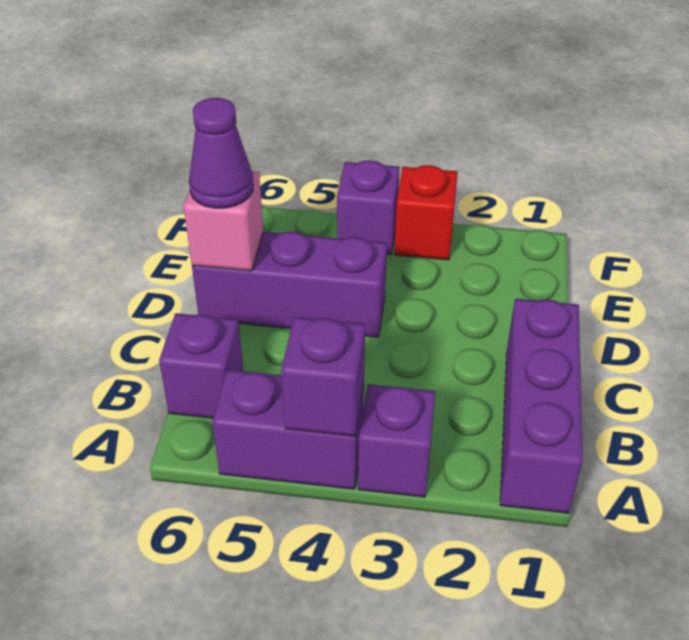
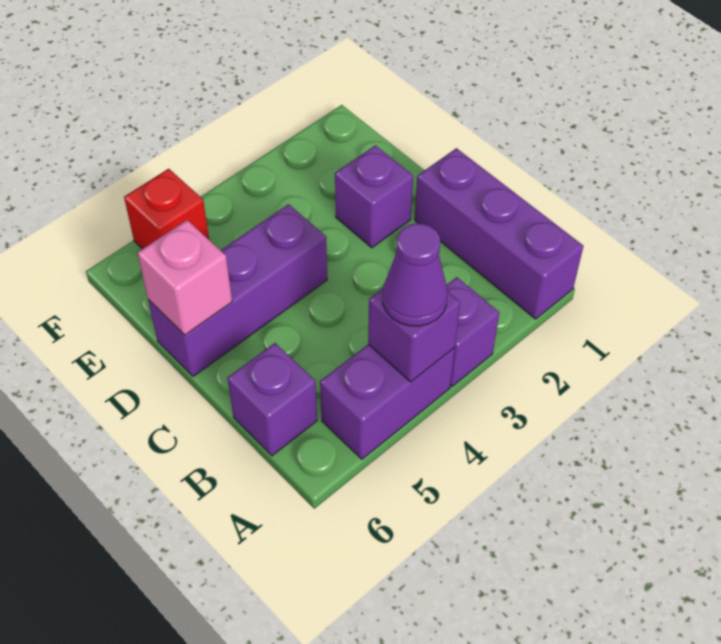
purple cone D6 level 3 -> purple cone A4 level 3
red brick F3 level 1 -> red brick F5 level 1
purple brick F4 level 1 -> purple brick D2 level 1

